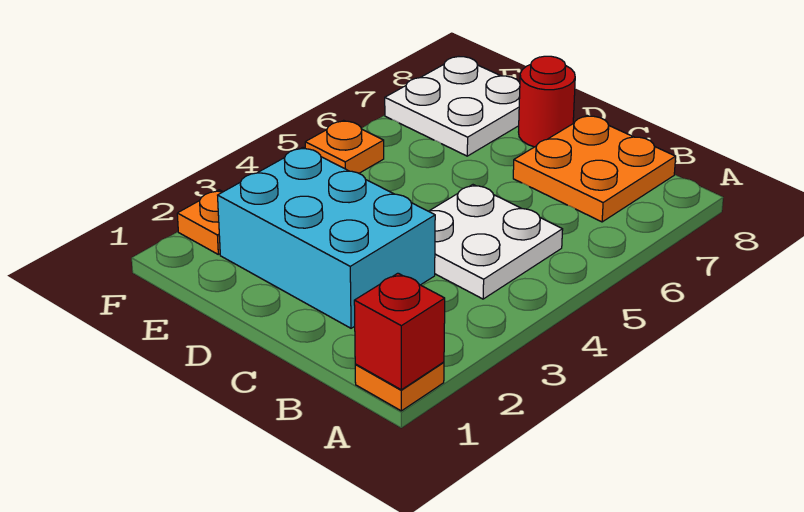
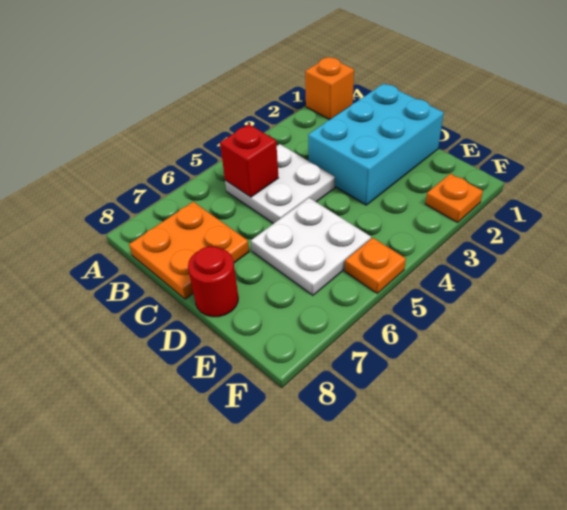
orange plate A1 level 1 -> orange brick A1 level 1
red brick A1 level 2 -> red brick B5 level 2
cyan brick C2:E3 level 1 -> cyan brick C1:D3 level 1
white plate E7:F8 level 1 -> white plate D5:E6 level 1

